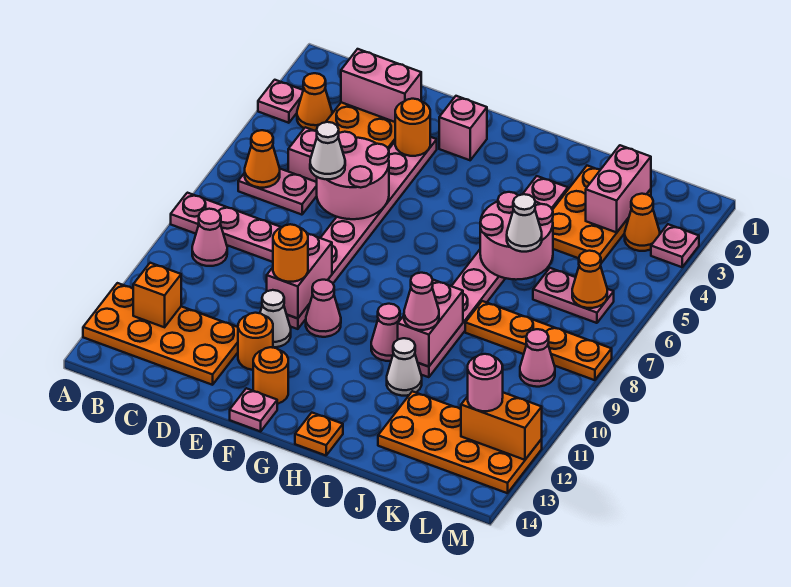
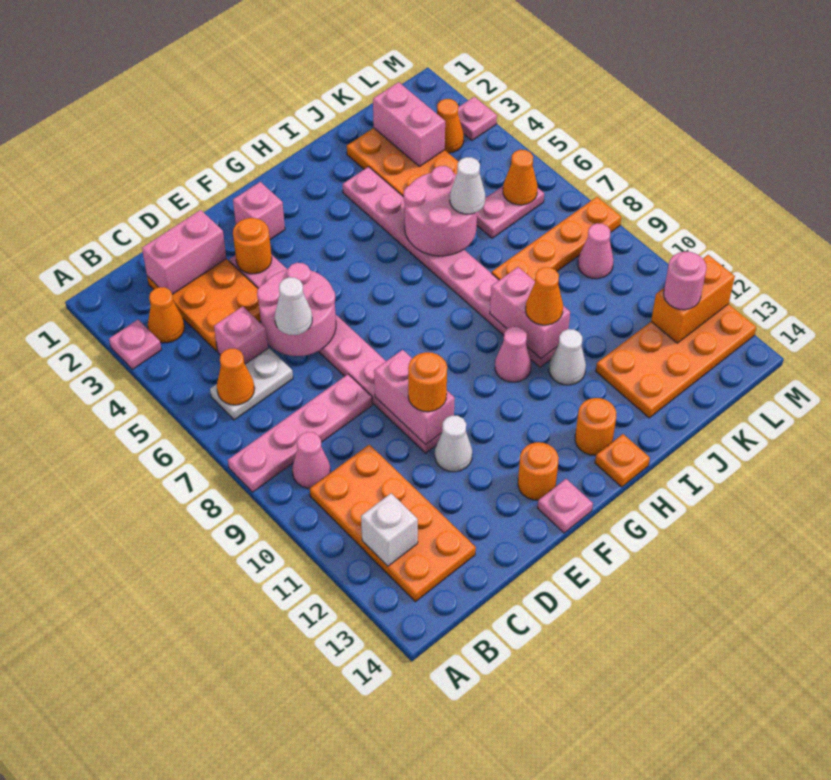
orange plate A12:D13 level 1 -> orange plate B10:C13 level 1
pink plate B6:C6 level 1 -> white plate B6:C6 level 1
orange brick B12 level 2 -> white brick B12 level 2
orange round brick E12 level 1 -> orange round brick H13 level 1
pink cone F10 level 1 -> none
pink cone I10 level 3 -> orange cone I10 level 3

